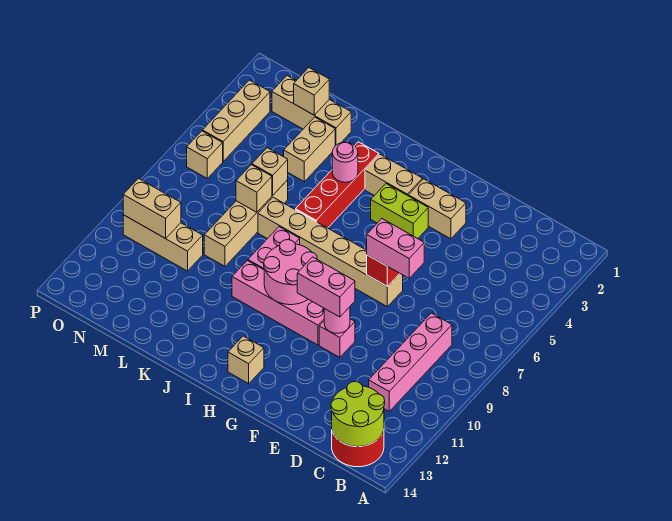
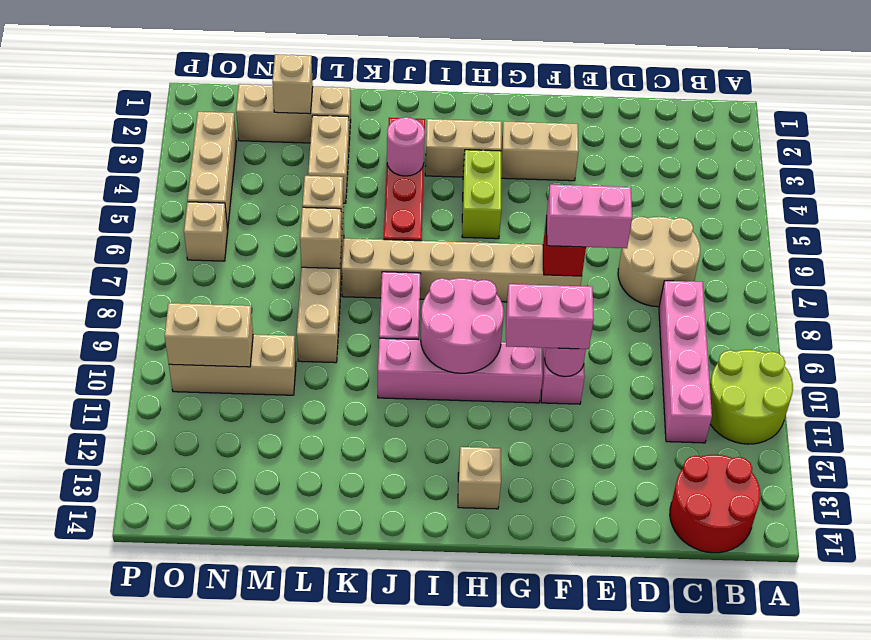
lime round brick B13:C14 level 2 -> lime round brick A10:B11 level 1
none -> tan round brick C6:D7 level 1
lime brick G4:H4 level 1 -> lime brick H4:H5 level 1

